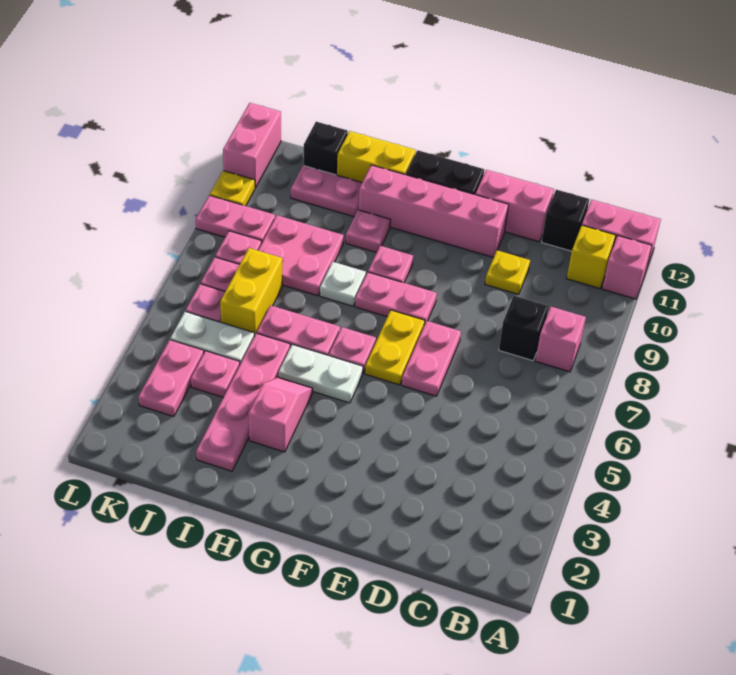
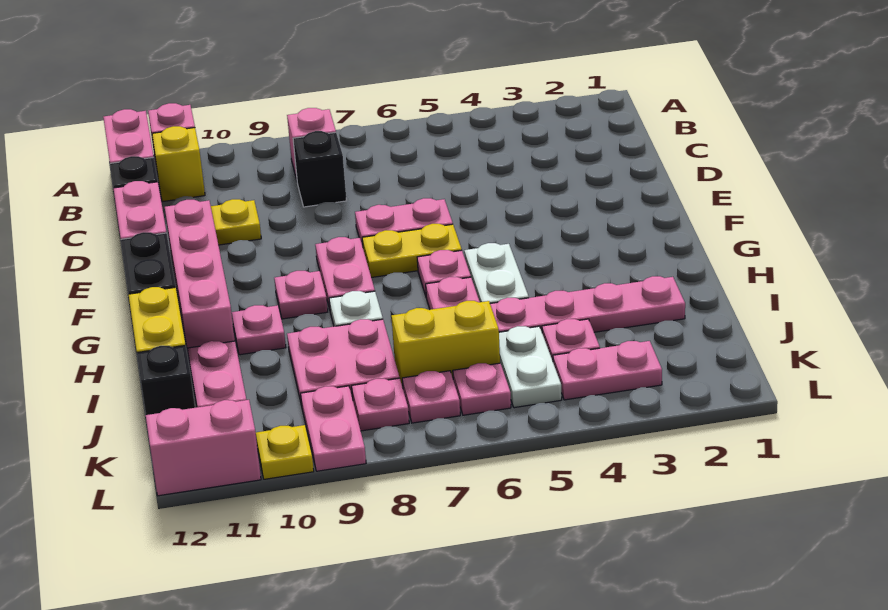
pink slope H3:H4 level 1 top 3 -> none

